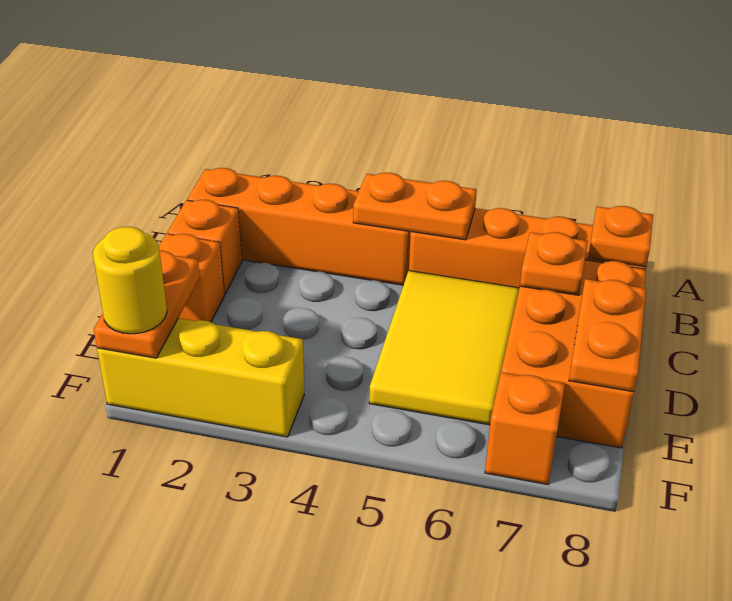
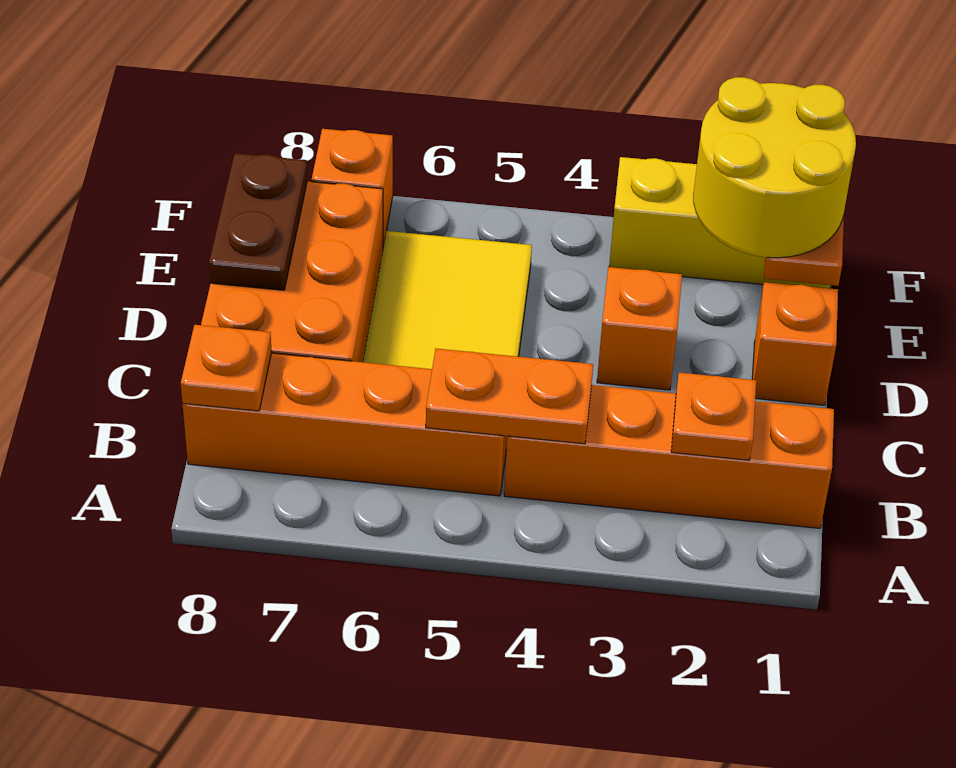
orange brick C1 level 1 -> orange brick D3 level 1
orange plate C7 level 2 -> orange plate B2 level 2
orange plate D8:E8 level 2 -> brown plate D8:E8 level 2
yellow round brick F1 level 3 -> yellow round brick E1:F2 level 3

